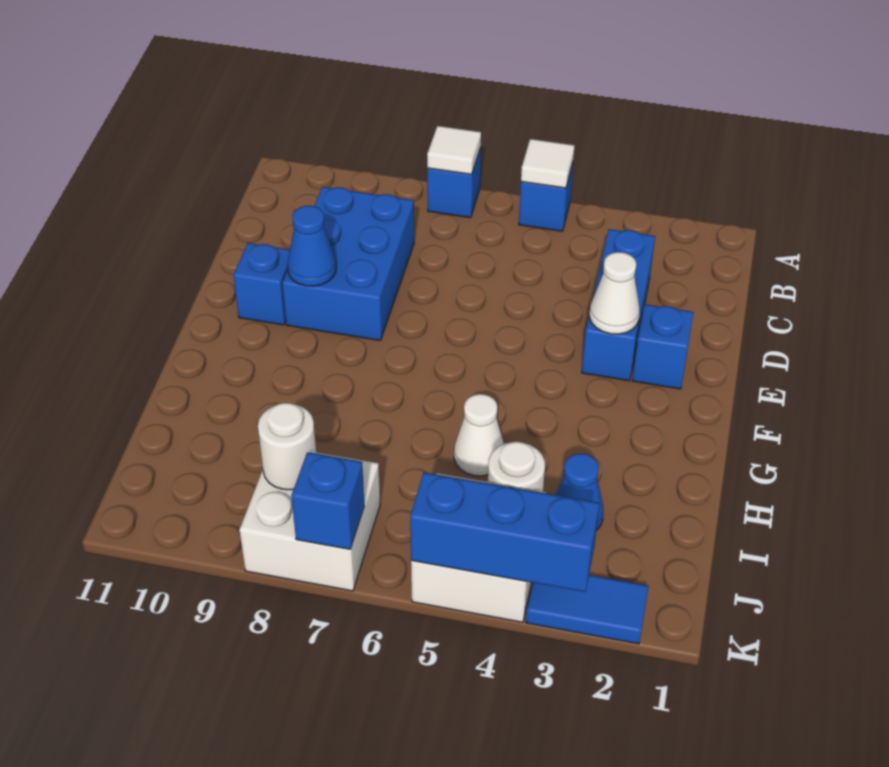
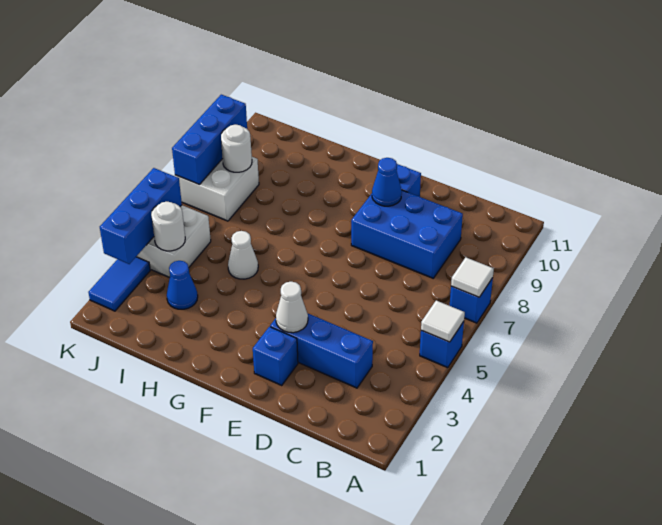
blue brick K7 level 2 -> blue brick K7:K9 level 2

